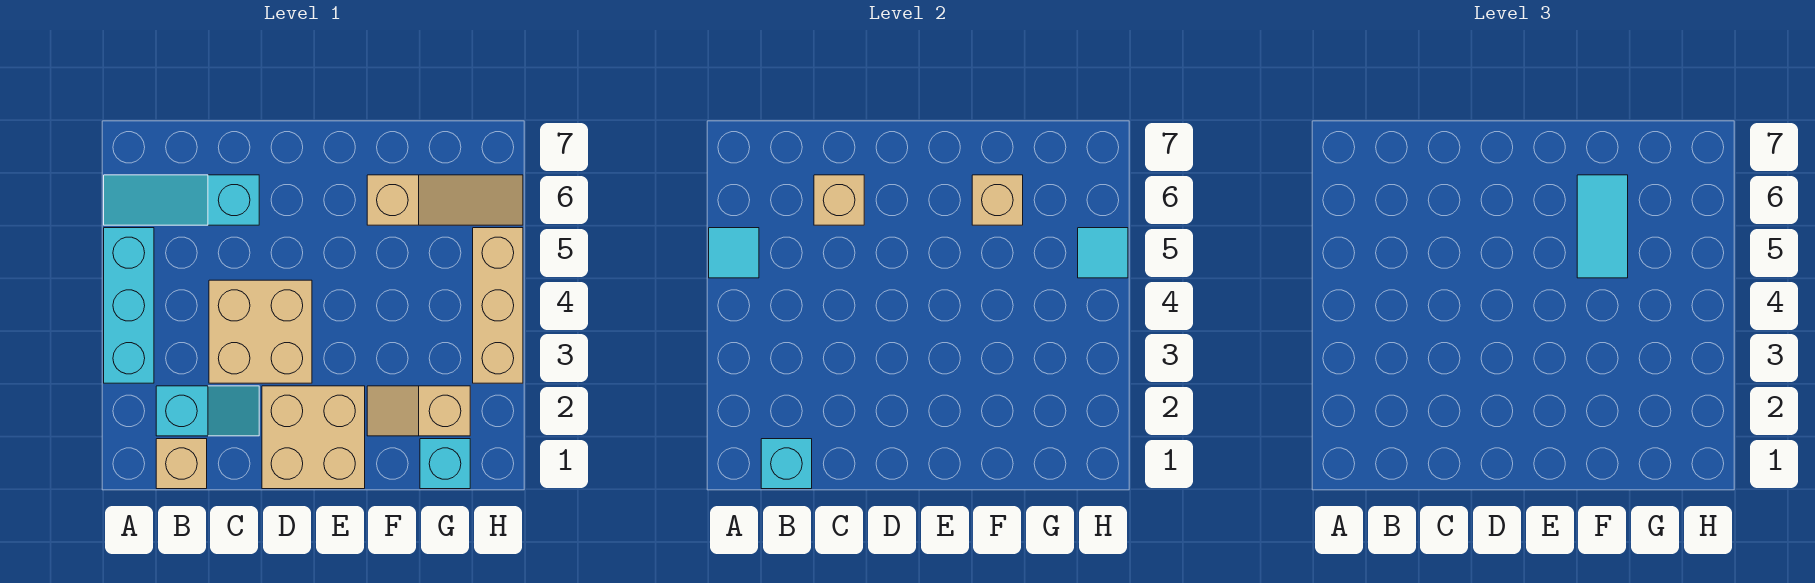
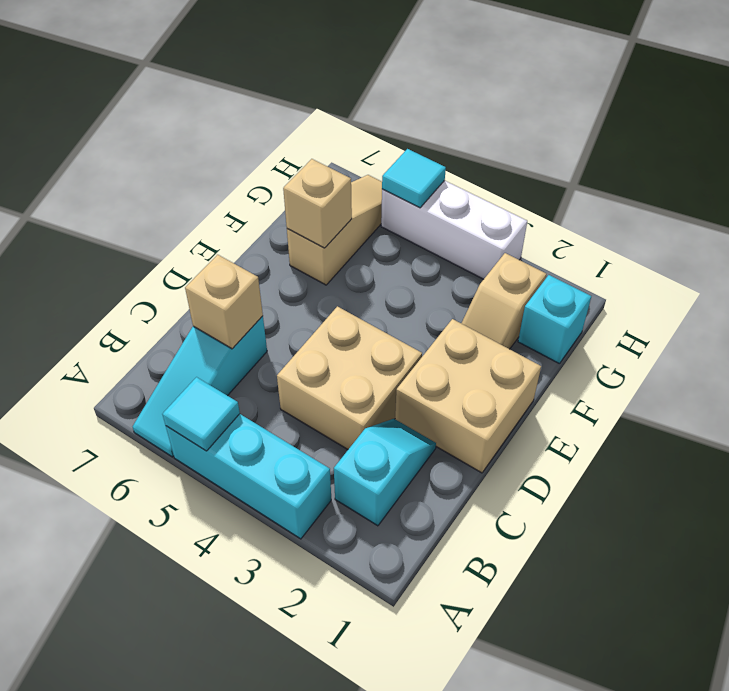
tan brick B1 level 1 -> none
cyan brick B1 level 2 -> none
cyan tile F5:F6 level 3 -> none
tan brick H3:H5 level 1 -> white brick H3:H5 level 1

